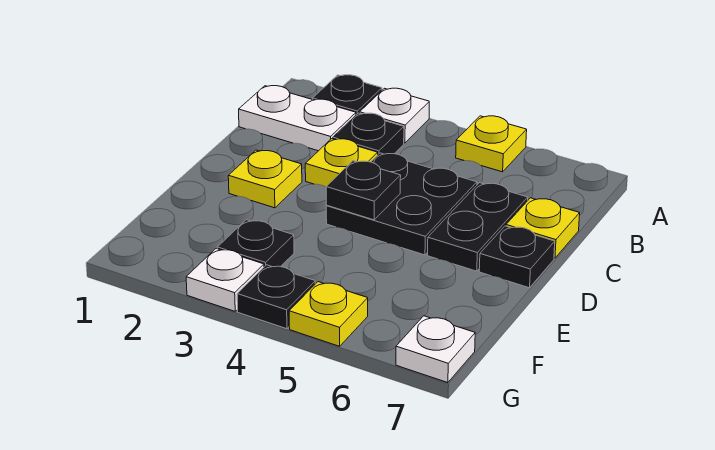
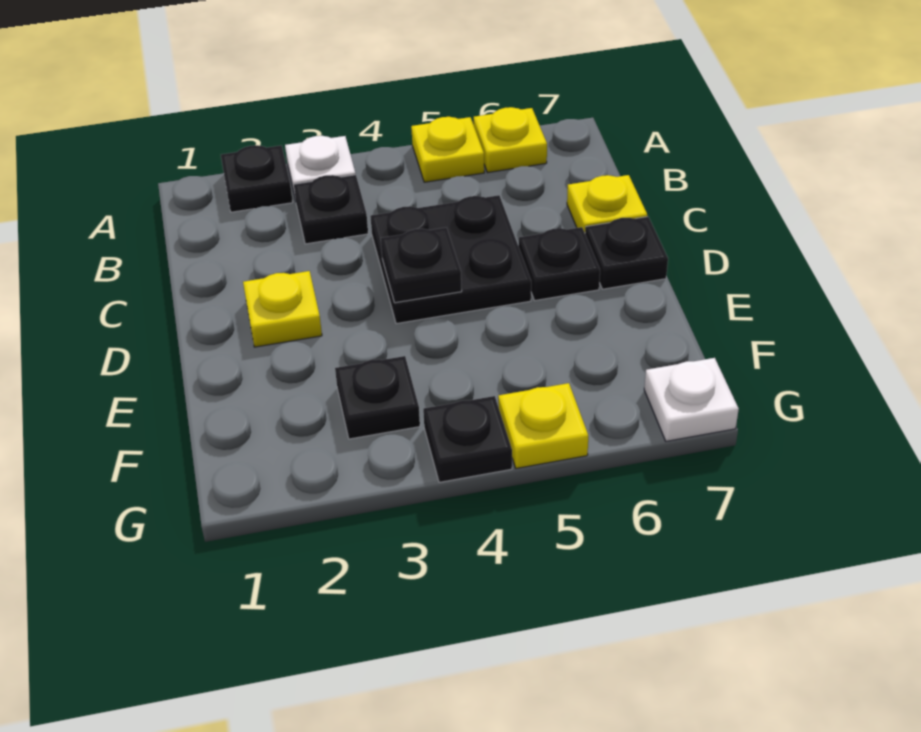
white plate B1:B2 level 1 -> none
yellow plate C3 level 1 -> yellow plate A6 level 1
black plate C6:D6 level 1 -> black plate D6 level 1
white plate G3 level 1 -> none

